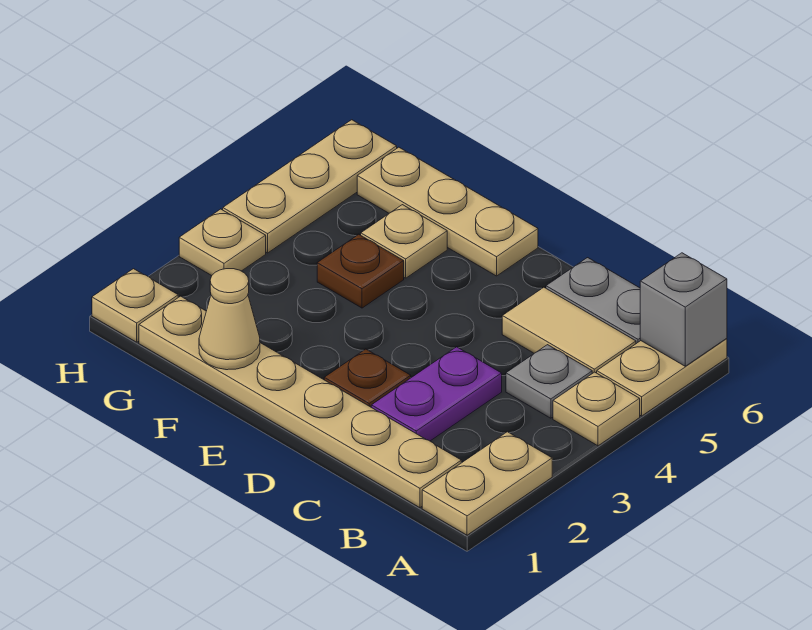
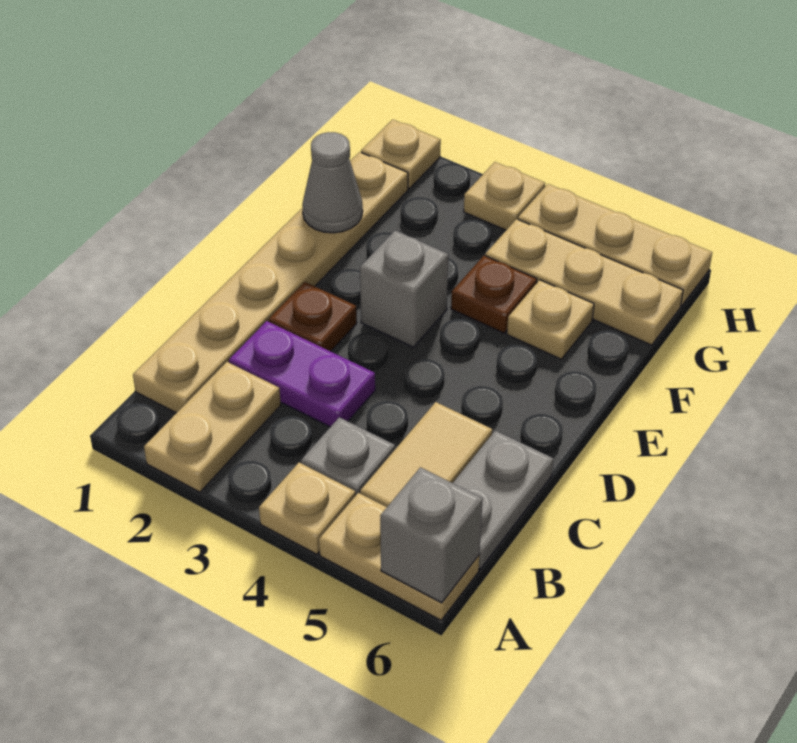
tan plate A1:A2 level 1 -> tan plate A2:B2 level 1
none -> grey brick E3 level 1
tan plate E6:G6 level 1 -> tan plate G4:G6 level 1
tan cone F1 level 2 -> grey cone F1 level 2

